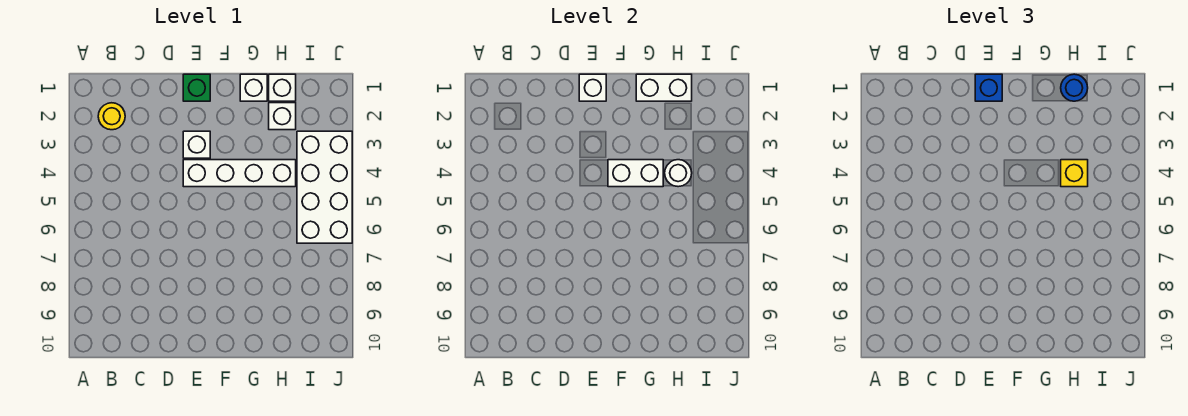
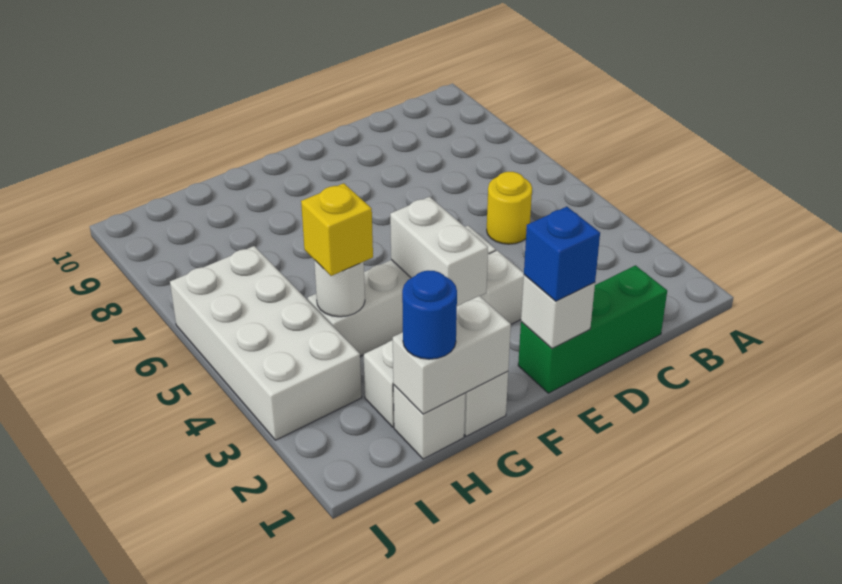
yellow round brick B2 level 1 -> yellow round brick C5 level 1
green brick E1 level 1 -> green brick C1:E1 level 1
white brick F4:G4 level 2 -> white brick F3:F4 level 2

